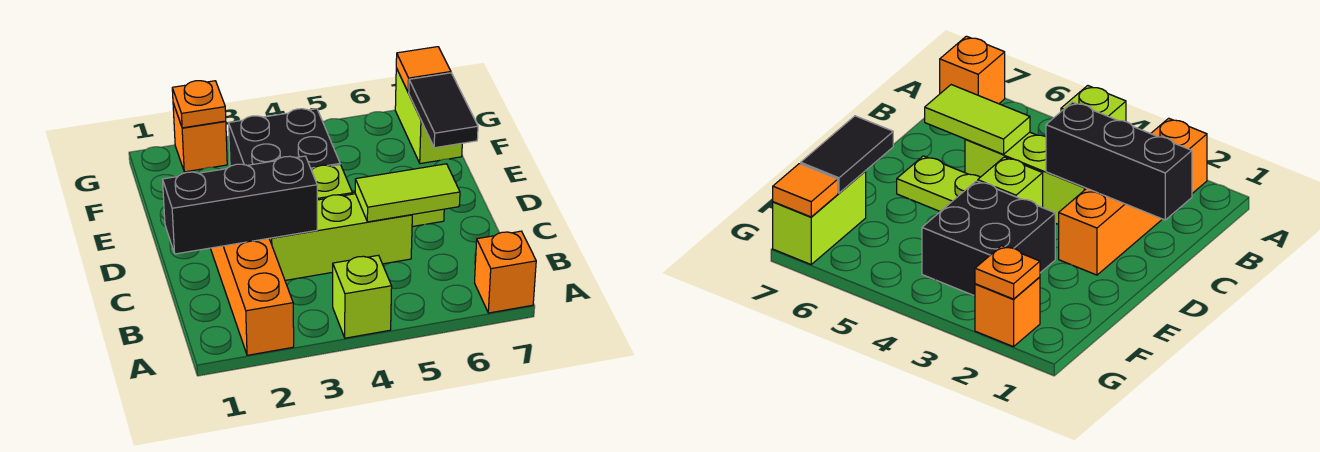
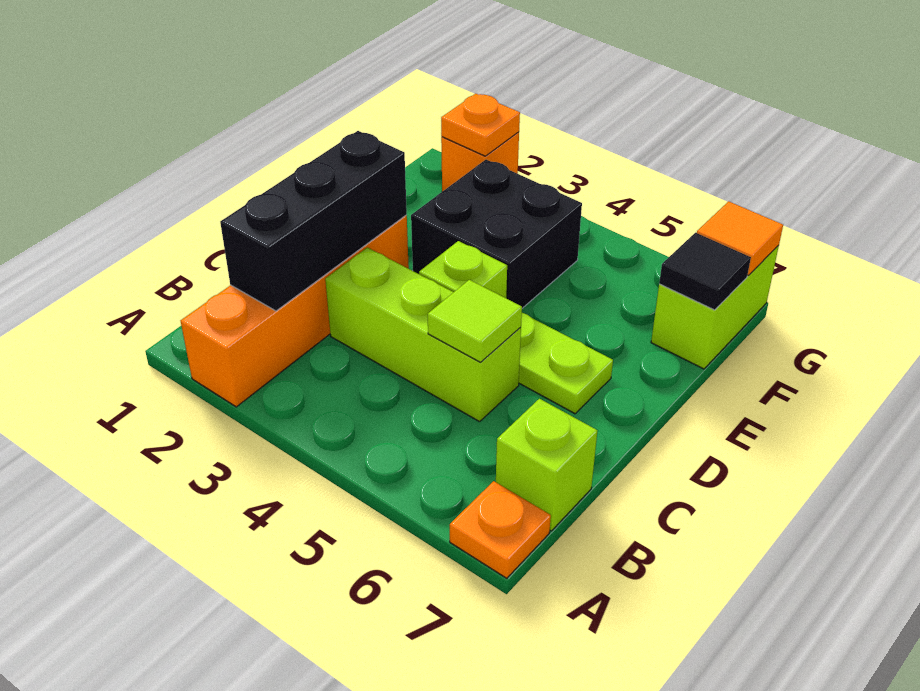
lime brick A4 level 1 -> lime brick B7 level 1
orange brick A7 level 1 -> orange plate A7 level 1
black brick C1:C3 level 2 -> black brick B2:D2 level 2
lime tile C5:C6 level 2 -> lime tile C5 level 2
black tile E7:F7 level 2 -> black tile F7 level 2

